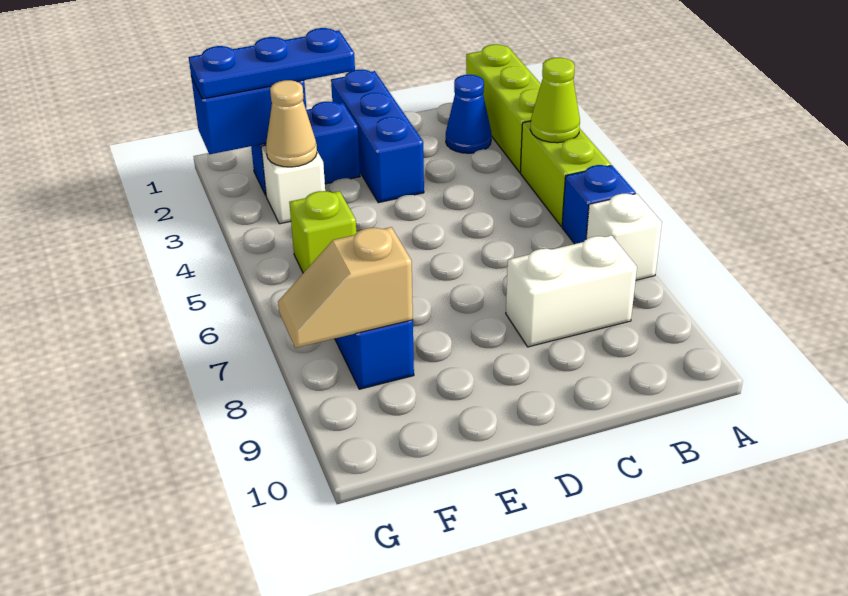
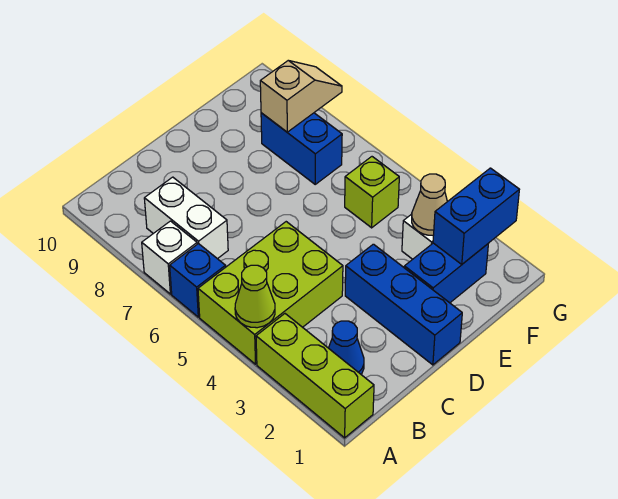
lime brick A4:A5 level 1 -> lime brick A4:C5 level 1
white brick B8:C8 level 1 -> white brick B7:B8 level 1
blue plate E2:G2 level 3 -> none

